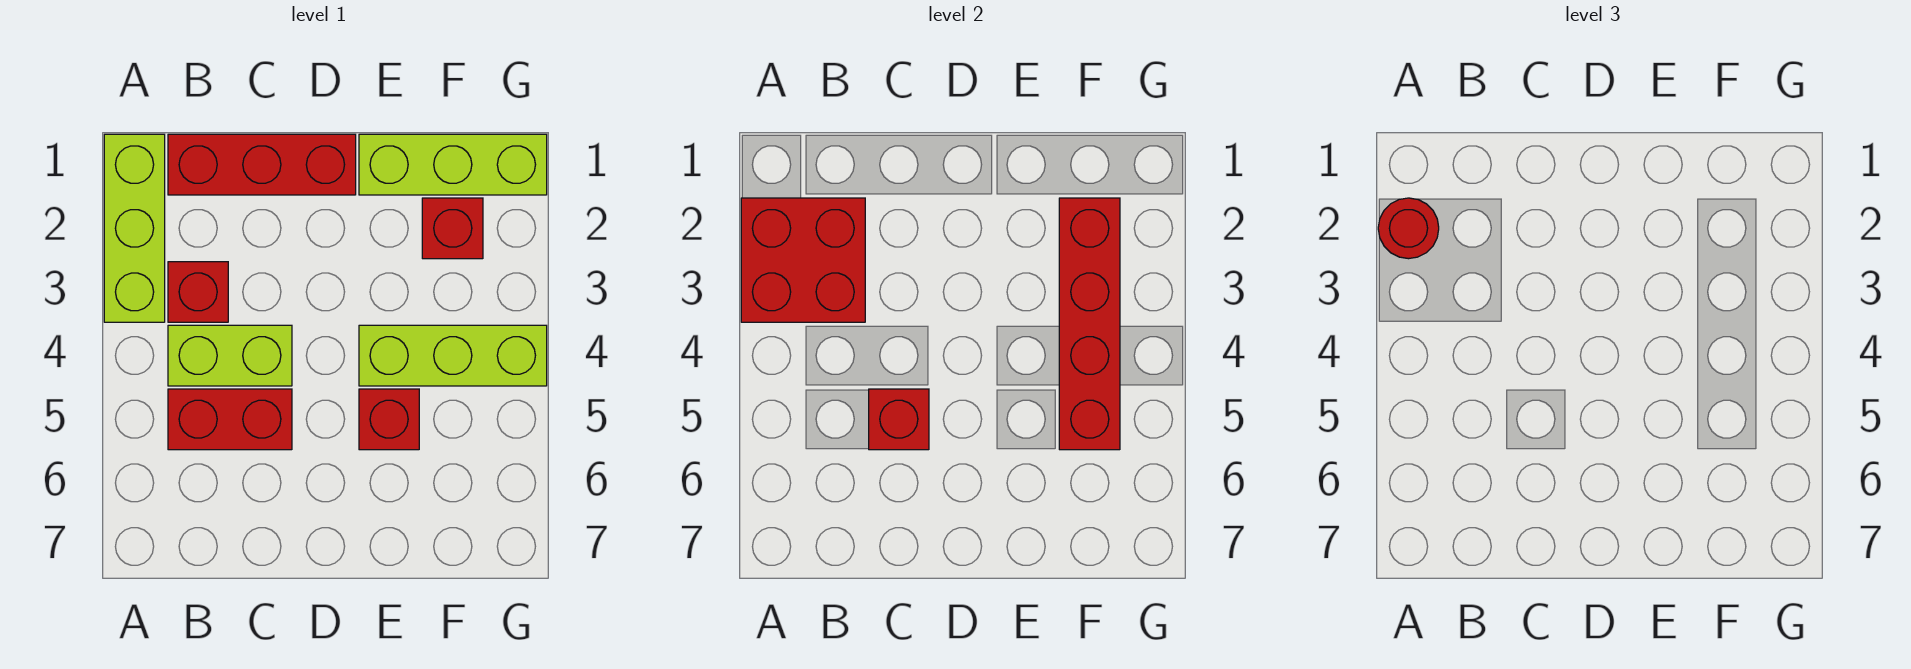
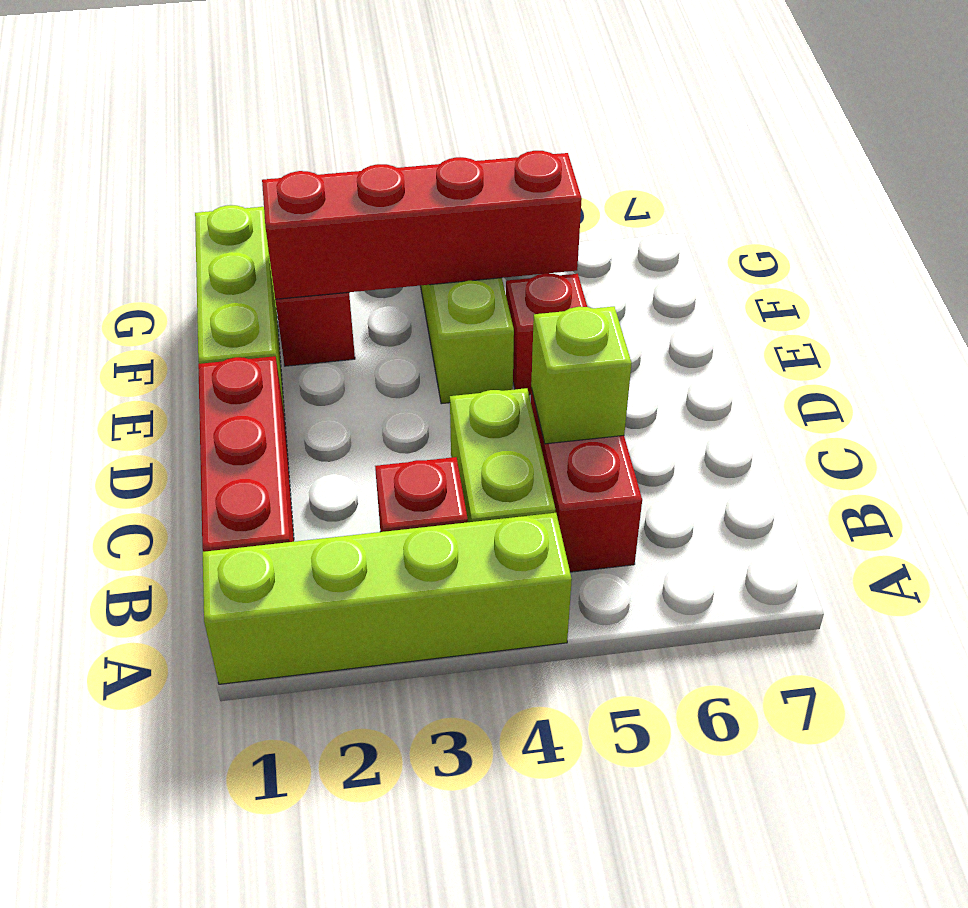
lime brick A1:A3 level 1 -> lime brick A1:A4 level 1
red brick A2:B3 level 2 -> none
red round brick A2 level 3 -> none
red brick C5 level 2 -> lime brick C5 level 2

